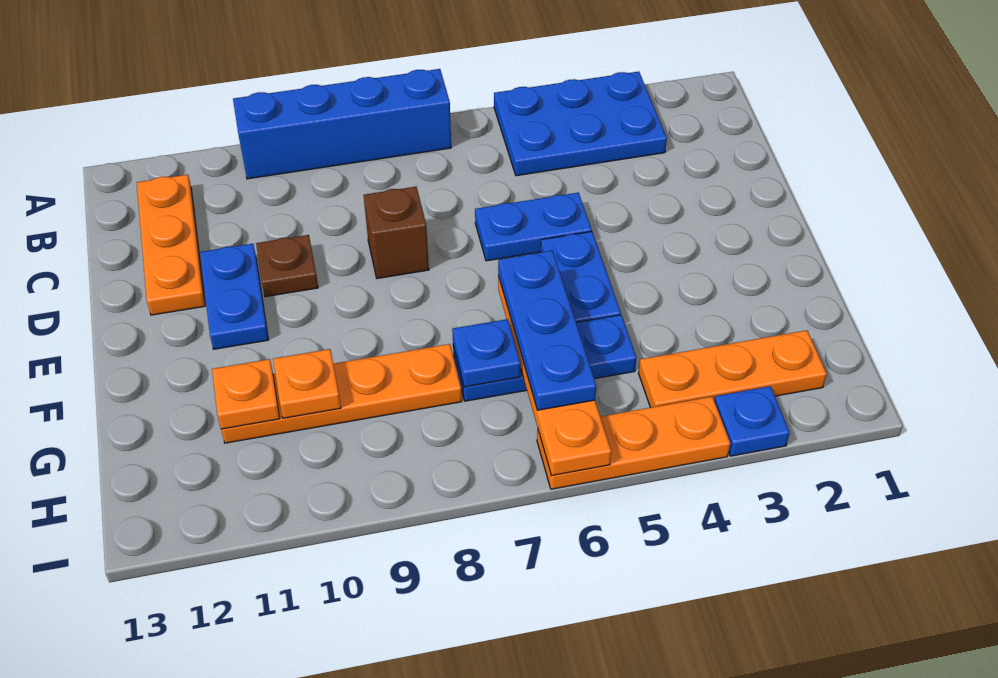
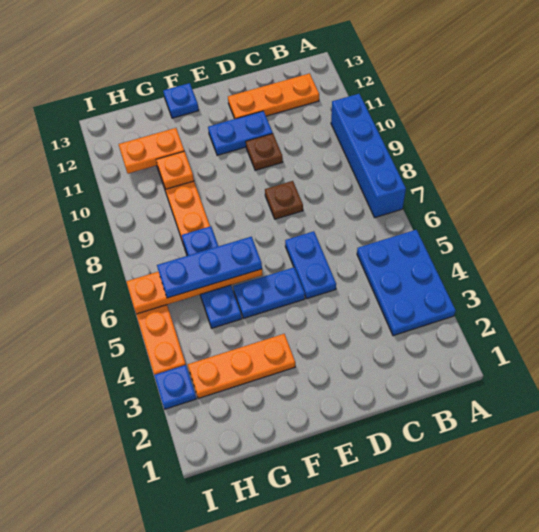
brown brick D8 level 1 -> brown plate D8 level 1
none -> blue plate F13 level 1
orange plate G11 level 2 -> orange plate G11:H11 level 2
orange plate H2:H4 level 1 -> orange plate F3:H3 level 1

